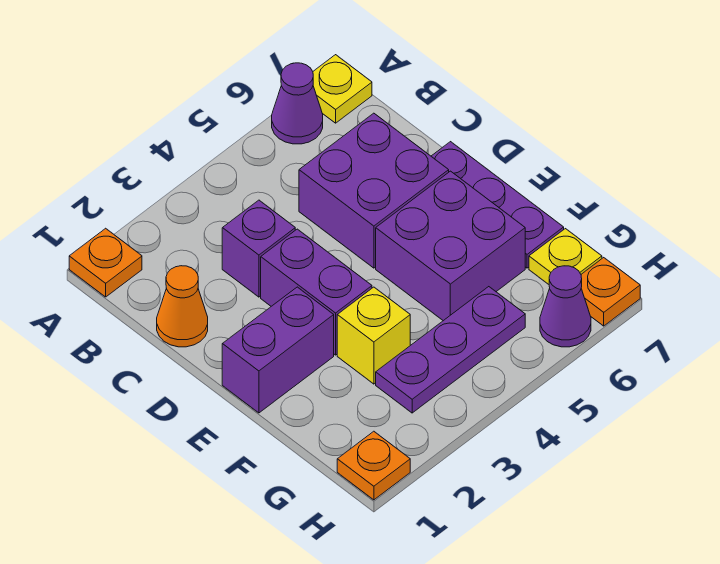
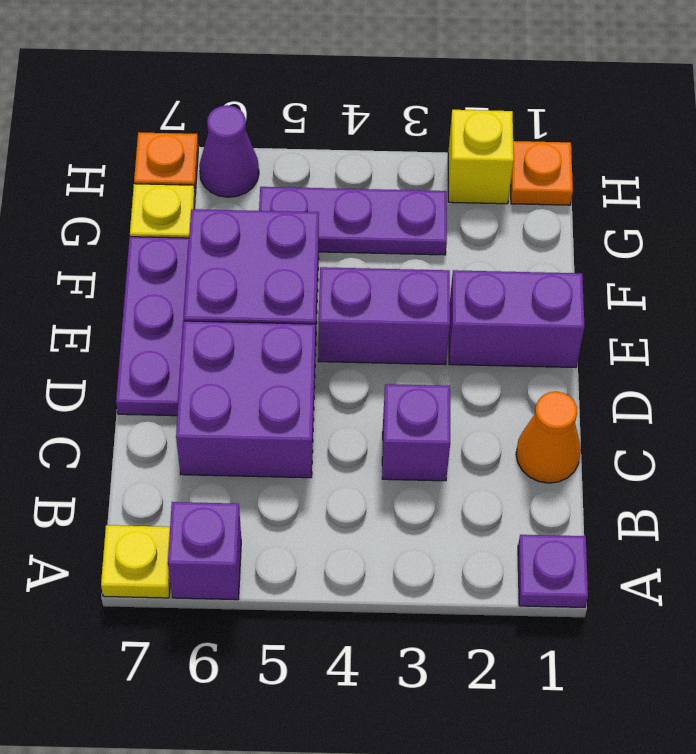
orange plate A1 level 1 -> purple plate A1 level 1
purple cone A6 level 1 -> purple brick A6 level 1
purple brick D3:E3 level 1 -> purple brick E3:E4 level 1
yellow brick F3 level 1 -> yellow brick H2 level 1

